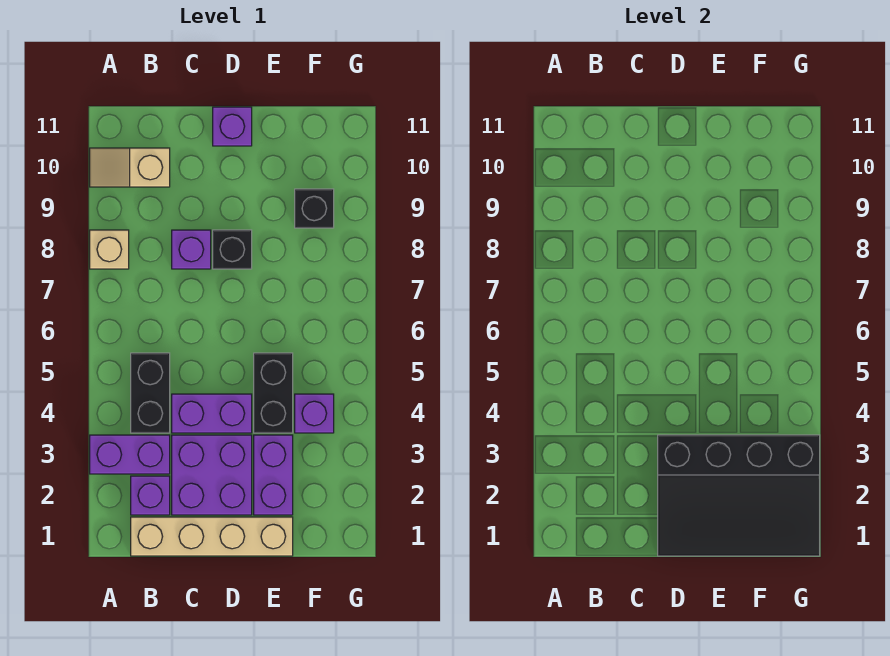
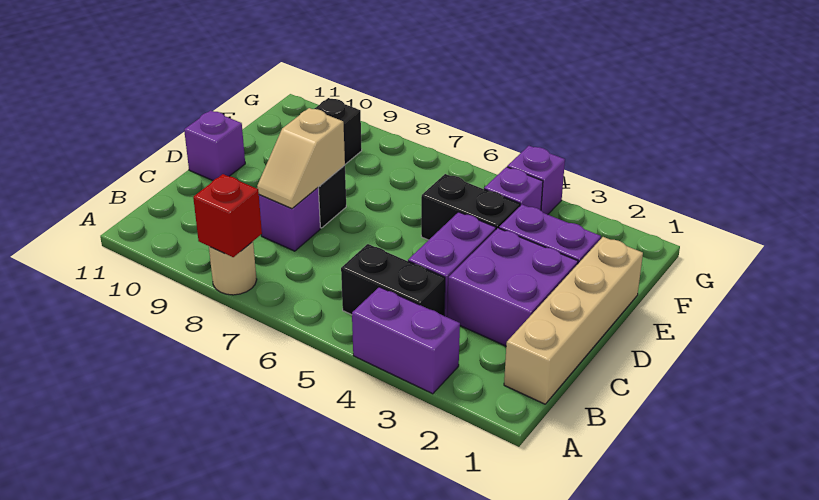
purple brick A3:B3 level 1 -> purple brick A3:A4 level 1
tan brick A8 level 1 -> tan round brick A8 level 1
none -> red brick A8 level 2
tan slope A10:B10 level 1 top B -> tan slope C8:D8 level 2 top D
purple brick B2 level 1 -> purple brick G4 level 1
black slope D1:G3 level 2 top 3 -> none

